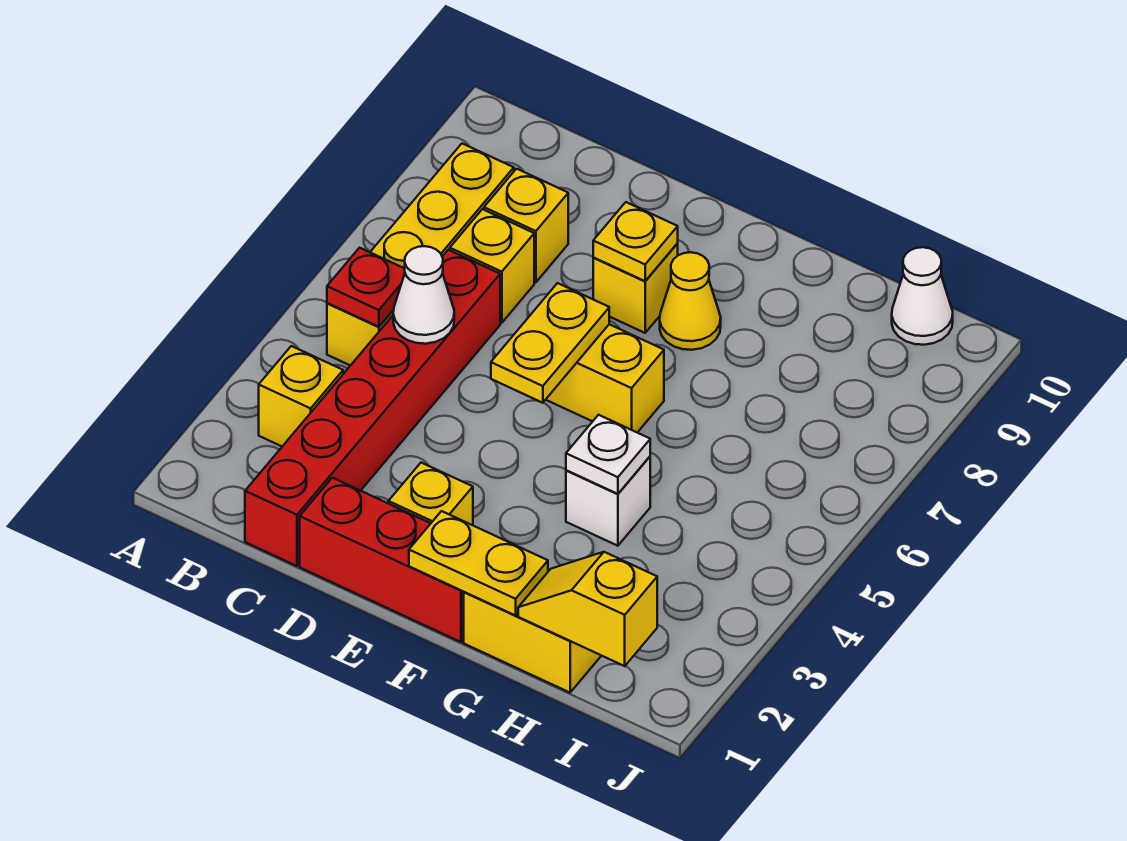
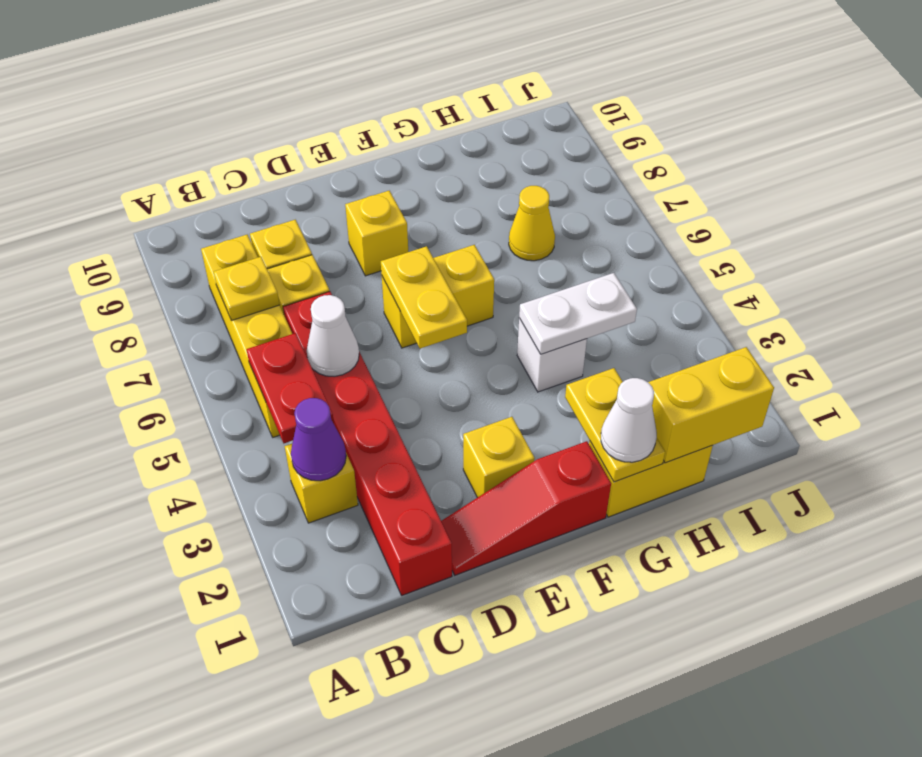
none -> purple cone B3 level 2
red plate B5 level 2 -> red plate B4:B5 level 2
red brick D1:F1 level 1 -> red slope D1:F1 level 1 top F
yellow plate E8 level 2 -> yellow plate B7 level 2
yellow plate F1:G1 level 2 -> yellow plate G1:G2 level 2
yellow cone F8 level 1 -> yellow cone H7 level 1
white plate G4 level 2 -> white plate G4:H4 level 2
yellow slope H1:I1 level 2 top I -> yellow brick H1:I1 level 2
white cone I10 level 1 -> white cone G1 level 3

